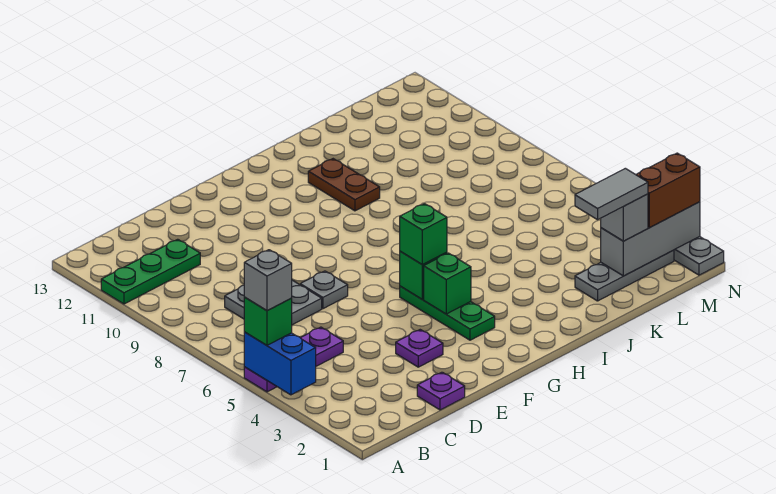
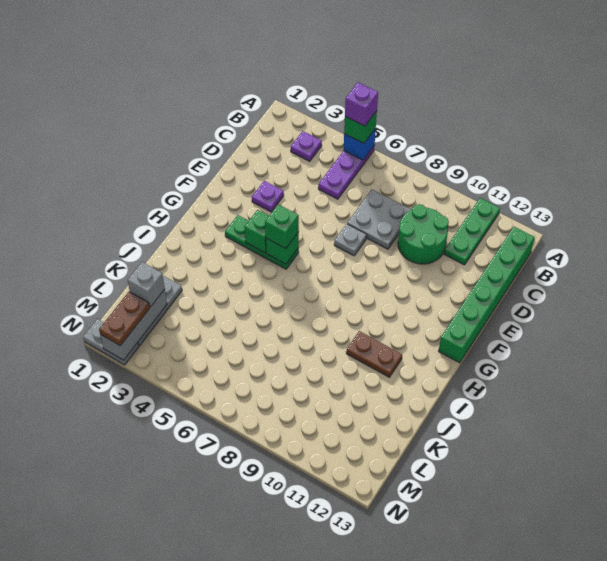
blue brick A4:A5 level 2 -> blue brick A5 level 2
grey brick A5 level 4 -> purple brick A5 level 4
none -> green brick B13:G13 level 1
none -> green round brick C9:D10 level 1
purple plate D1 level 1 -> purple plate B3 level 1
grey tile K2:L2 level 4 -> none
brown brick M2:N2 level 3 -> brown plate M2:N2 level 3

